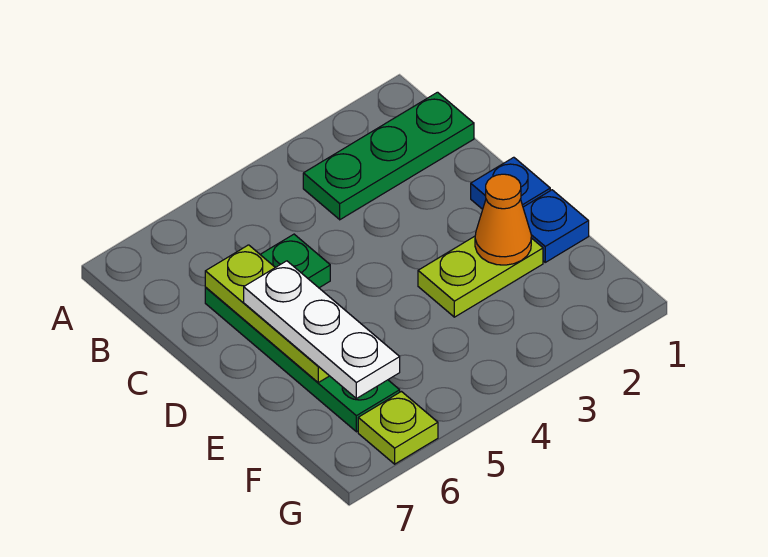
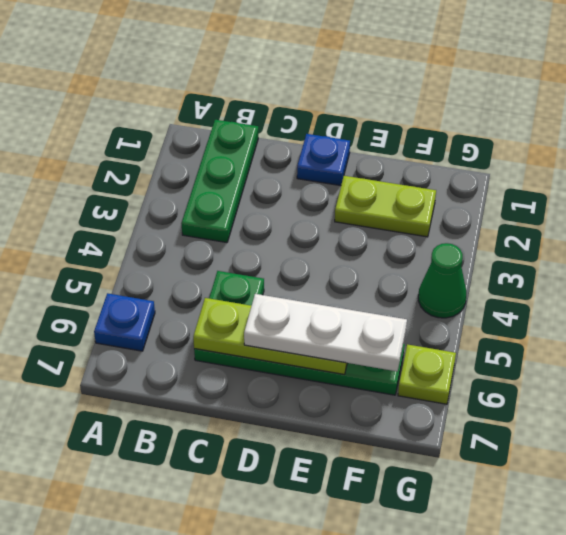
blue plate E1 level 1 -> blue plate A6 level 1
lime plate E2:E3 level 1 -> lime plate E2:F2 level 1
orange cone E2 level 2 -> none
none -> green cone G4 level 1

